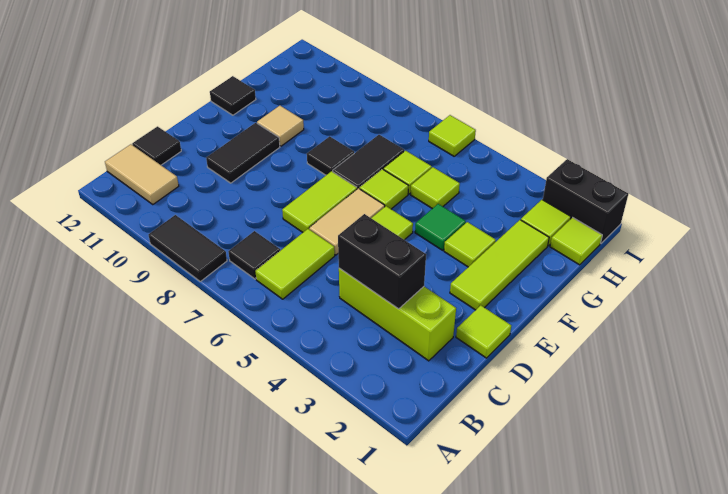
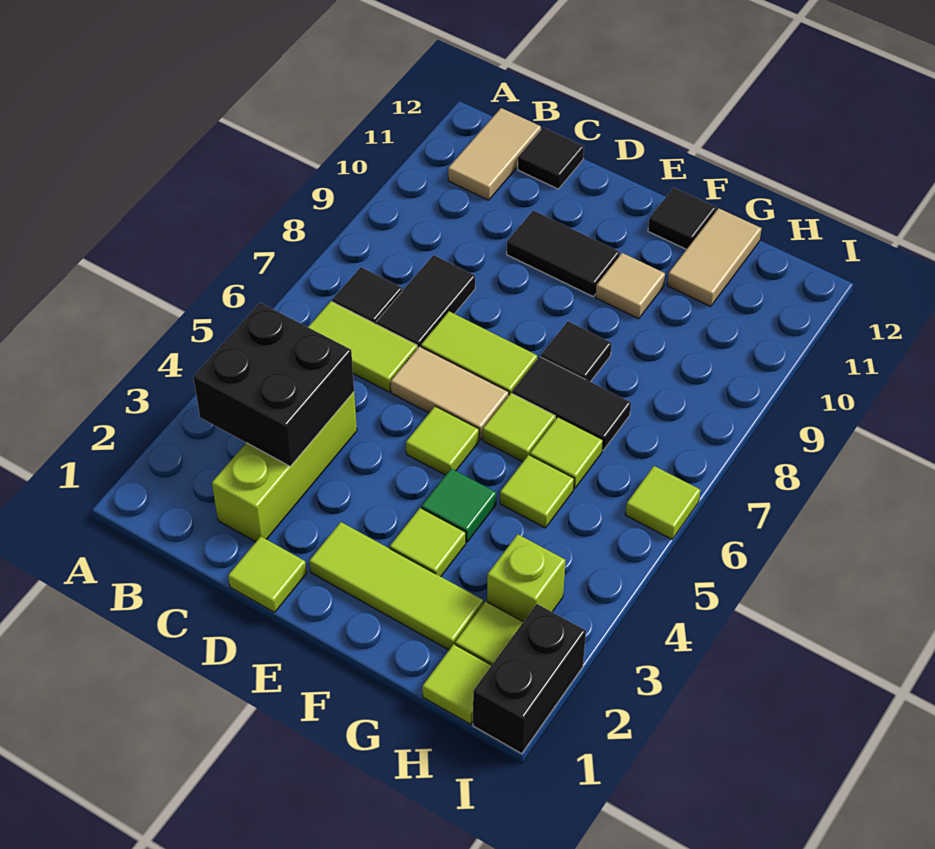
black tile A8:A9 level 1 -> black tile C7:C8 level 1
black brick C3:C4 level 2 -> black brick B3:C4 level 2
none -> tan tile G11:G12 level 1
none -> lime brick H3 level 1

